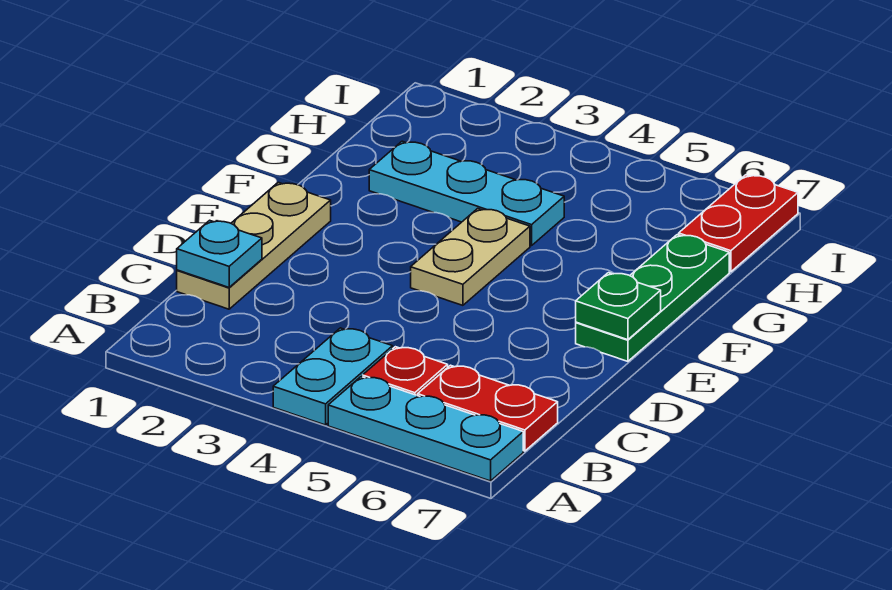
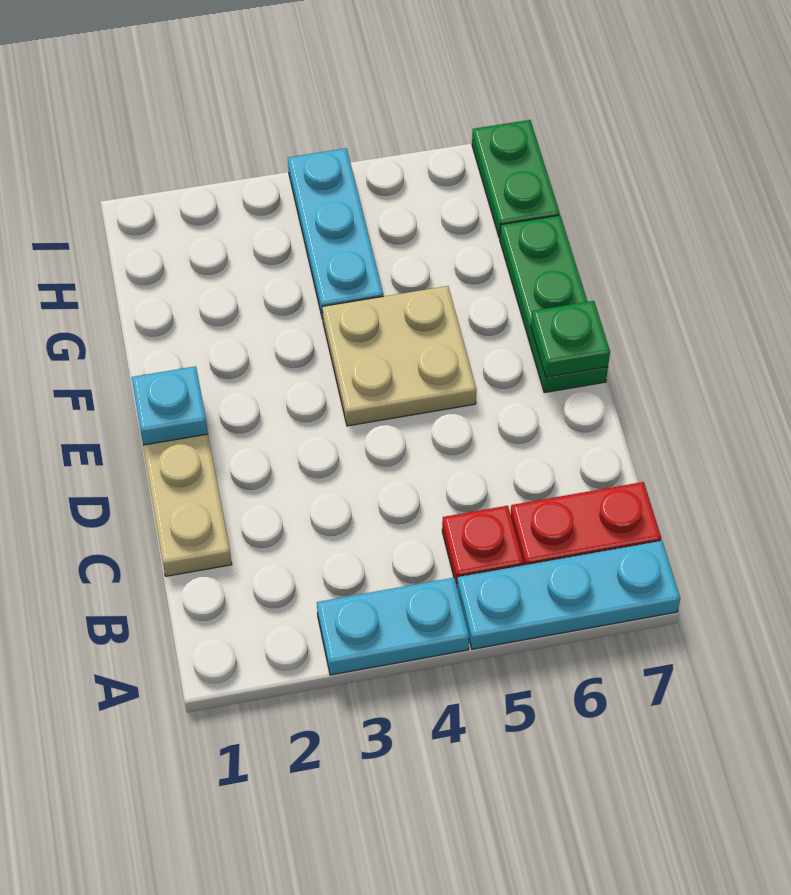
cyan plate A4:B4 level 1 -> cyan plate A3:A4 level 1
cyan plate C1 level 2 -> cyan plate E1 level 2
tan plate E4:F4 level 1 -> tan plate E4:F5 level 1
cyan plate G2:G4 level 1 -> cyan plate G4:I4 level 1
red plate H7:I7 level 1 -> green plate H7:I7 level 1

